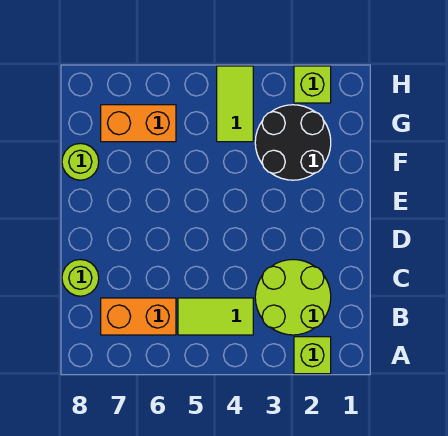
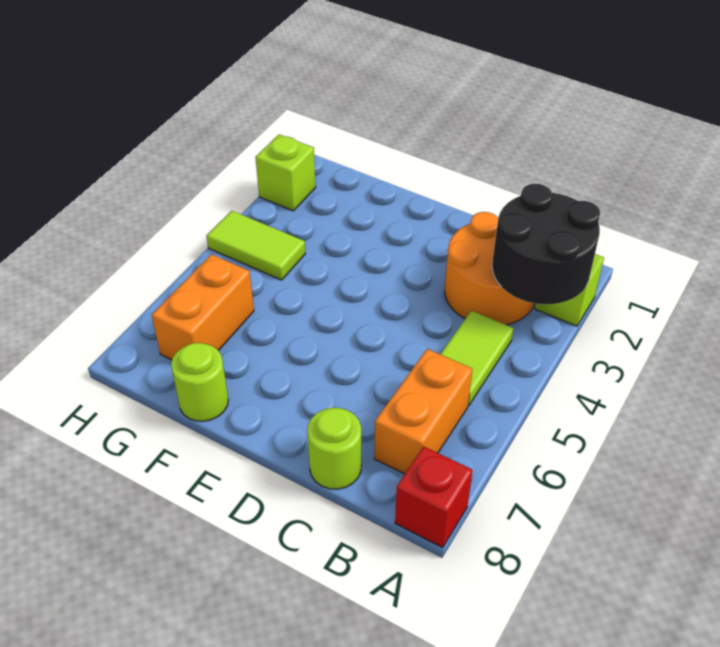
none -> red brick A8 level 1
lime round brick B2:C3 level 1 -> orange round brick B2:C3 level 1
black round brick F2:G3 level 1 -> black round brick A2:B3 level 2

